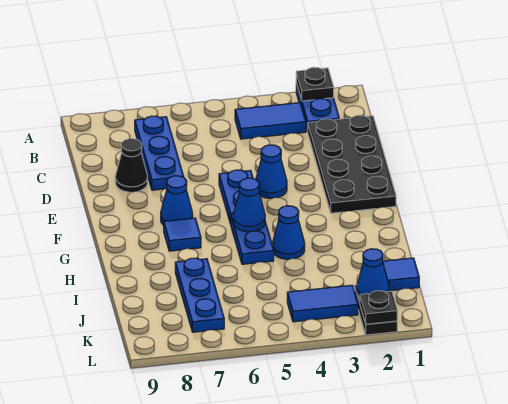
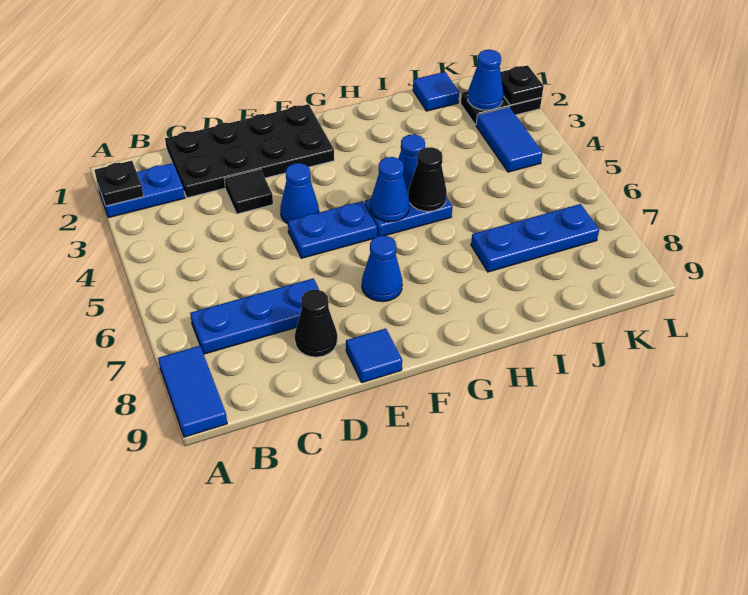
blue tile B3:B4 level 1 -> blue tile A8:A9 level 1
none -> black tile D3 level 1
blue tile G7 level 1 -> blue tile E9 level 1
none -> black cone H5 level 2

